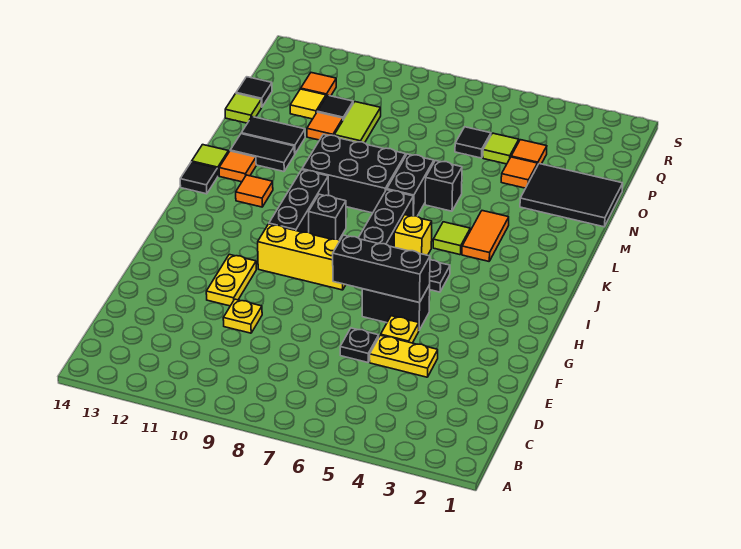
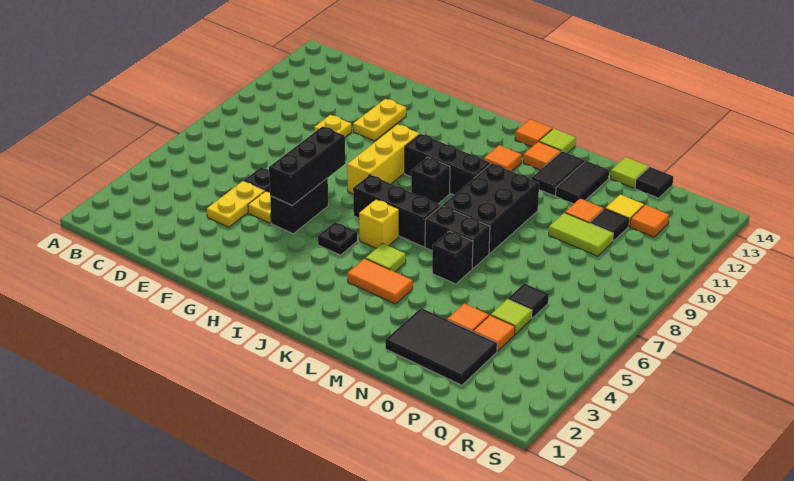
yellow plate F11:G11 level 1 -> yellow plate F11:F12 level 1
black tile K14 level 1 -> orange tile K14 level 1
black tile N1:O3 level 1 -> black tile N2:P3 level 1

